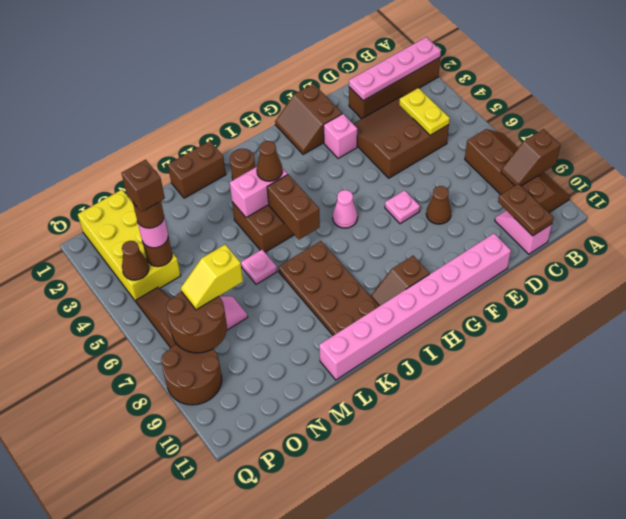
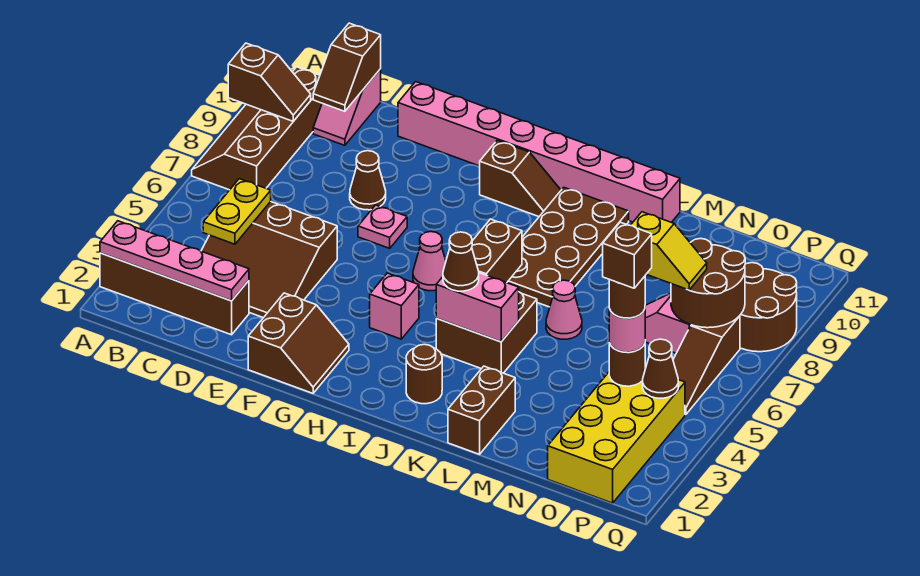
brown plate C10:C11 level 2 -> brown slope C10:C11 level 2 top 11
pink brick F3 level 1 -> pink brick H4 level 1
brown brick K1:L1 level 1 -> brown brick L1:L2 level 1
pink plate L6 level 1 -> pink cone L6 level 1

